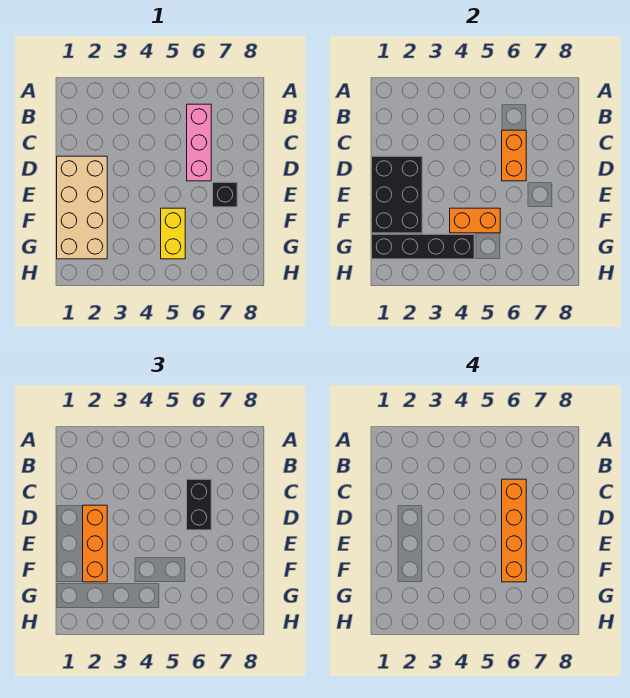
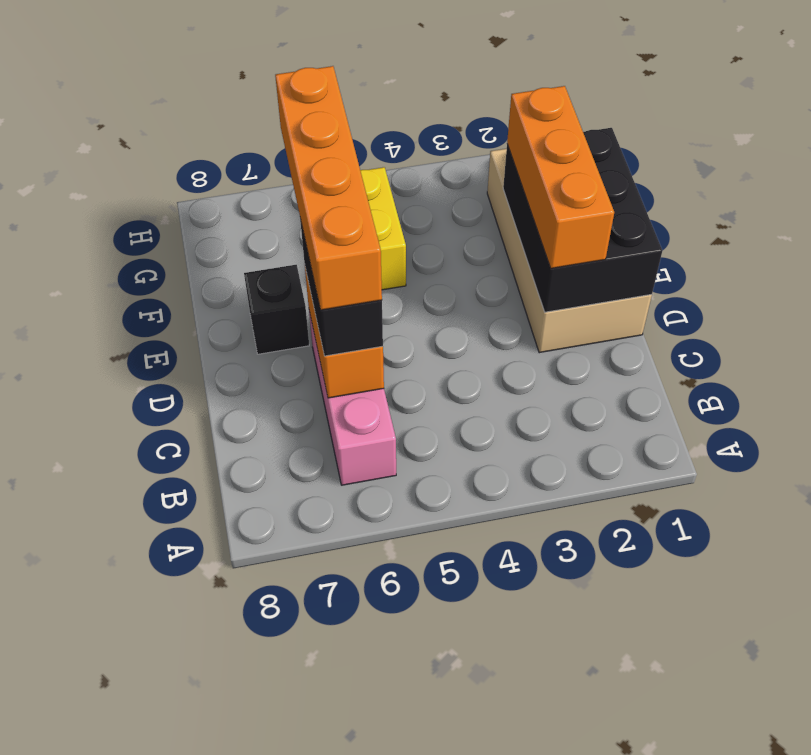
orange brick F4:F5 level 2 -> none
black brick G1:G4 level 2 -> none

